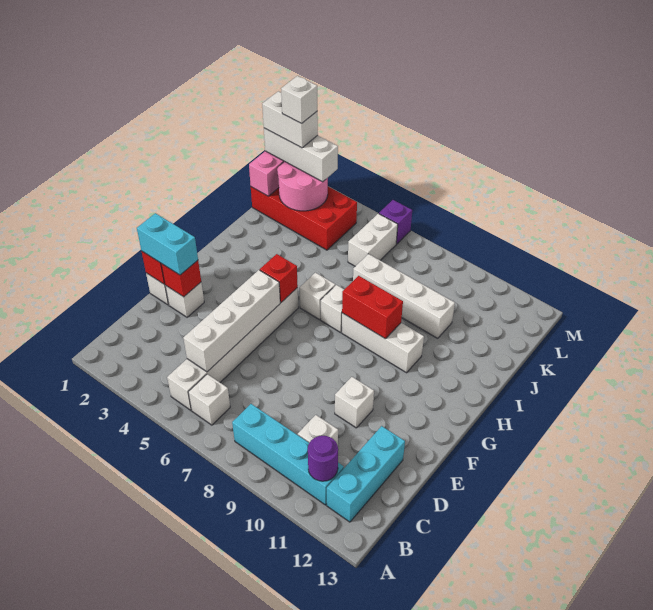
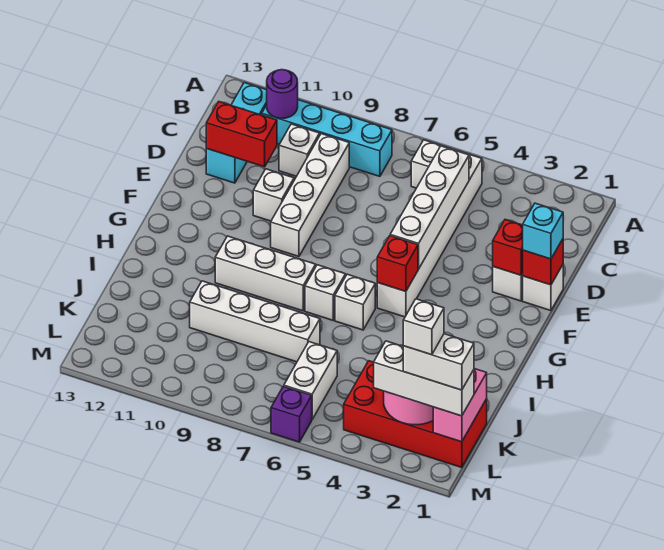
none -> white brick C9:F9 level 1
cyan brick E1:E2 level 3 -> cyan brick E1 level 3
red brick H8:H9 level 2 -> red brick D11:D12 level 2

